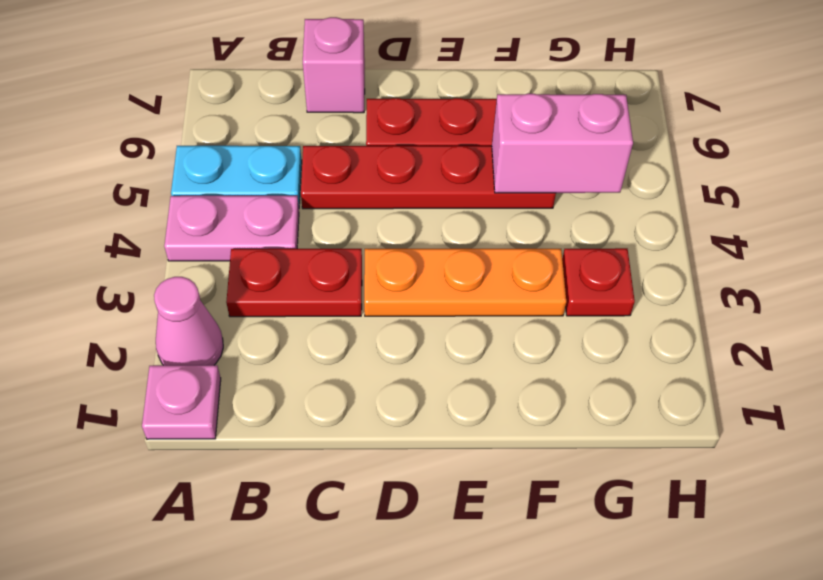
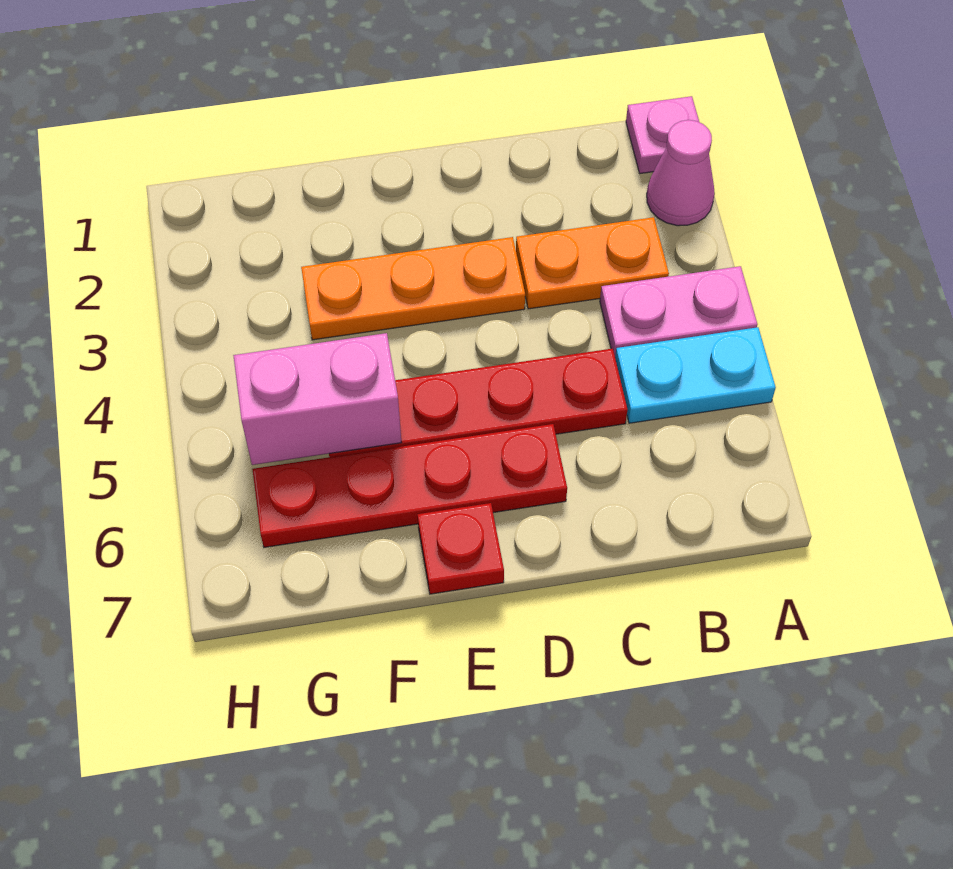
red plate B3:C3 level 1 -> orange plate B3:C3 level 1
pink brick C7 level 1 -> none
red plate G3 level 1 -> red plate E7 level 1

